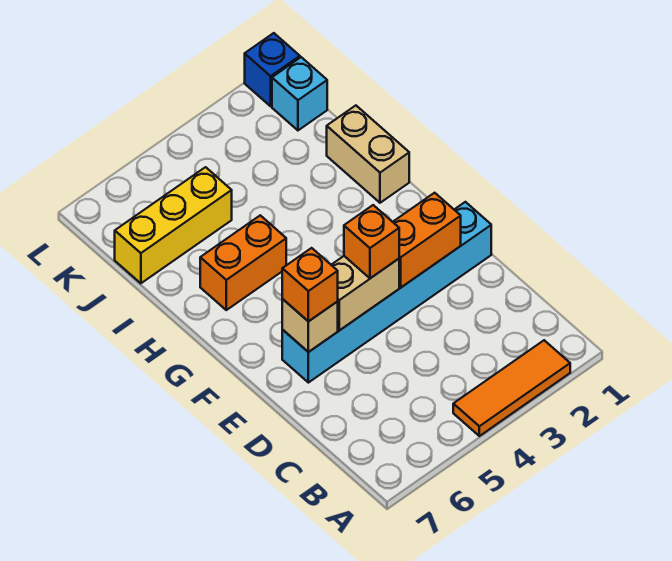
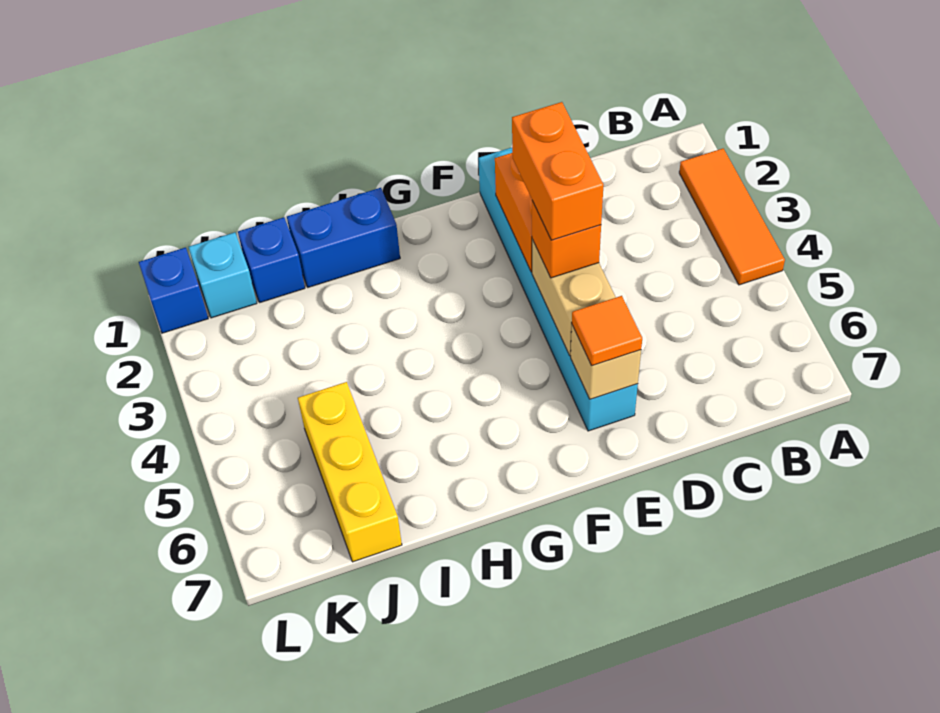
orange brick E6 level 3 -> orange tile E6 level 3
tan brick H1:I1 level 1 -> blue brick H1:I1 level 1
orange brick H5:H6 level 1 -> orange brick E3:E4 level 4
none -> blue brick J1 level 1

